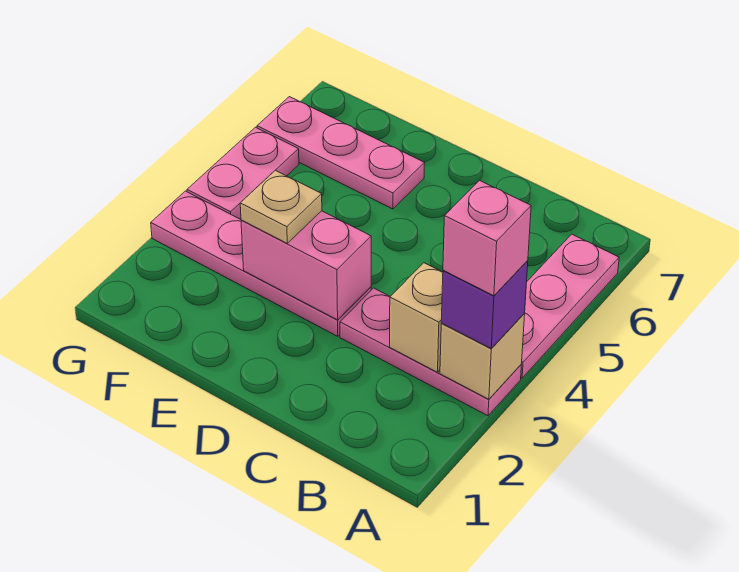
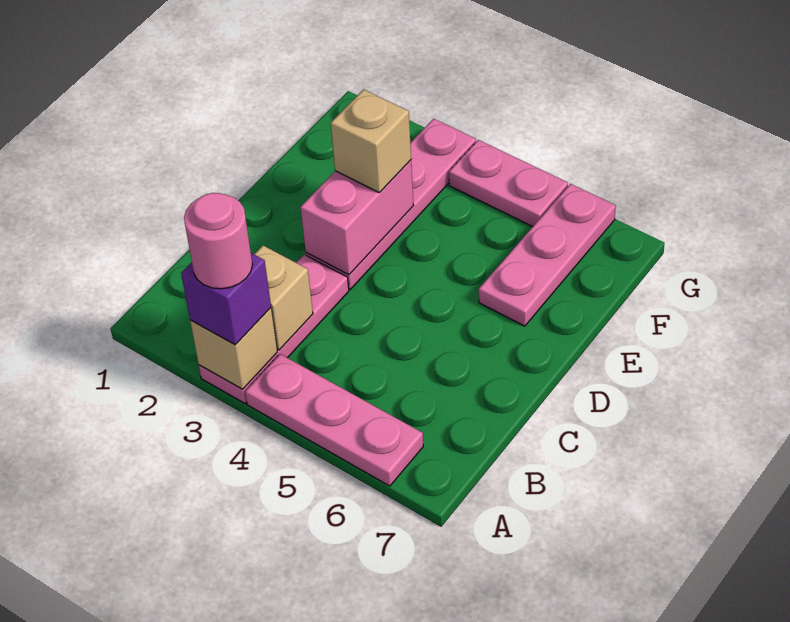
pink brick A3 level 4 -> pink round brick A3 level 4
tan plate E3 level 3 -> tan brick E3 level 3

